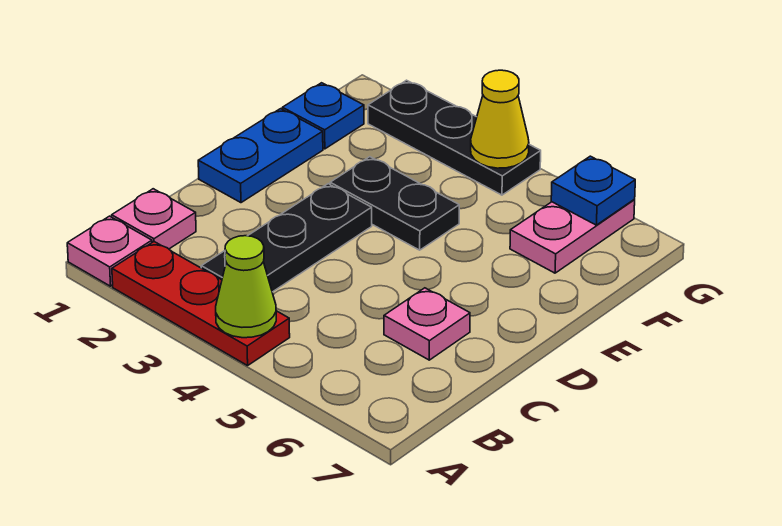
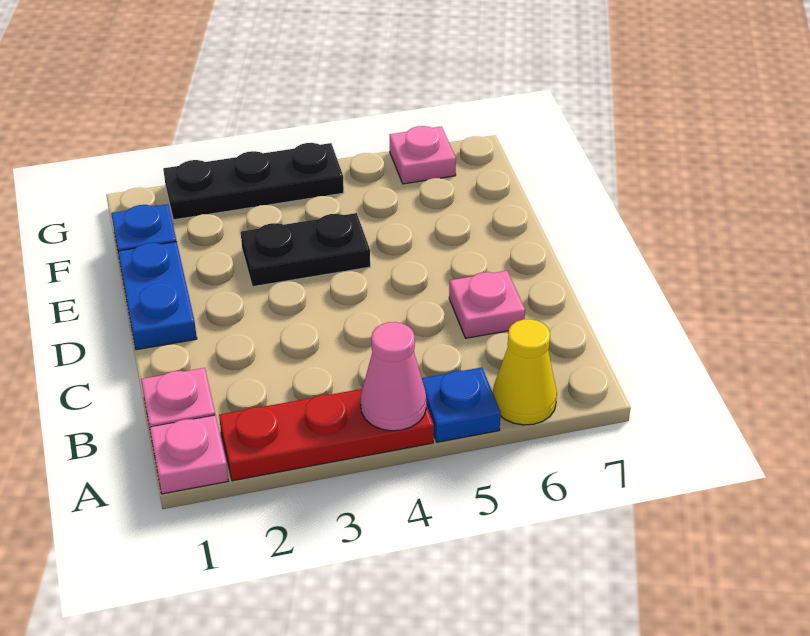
lime cone A4 level 2 -> pink cone A4 level 2
black plate B3:D3 level 1 -> none
pink plate F6:G6 level 1 -> pink plate G6 level 1
yellow cone G4 level 2 -> yellow cone A6 level 1
blue plate G6 level 2 -> blue plate A5 level 1

